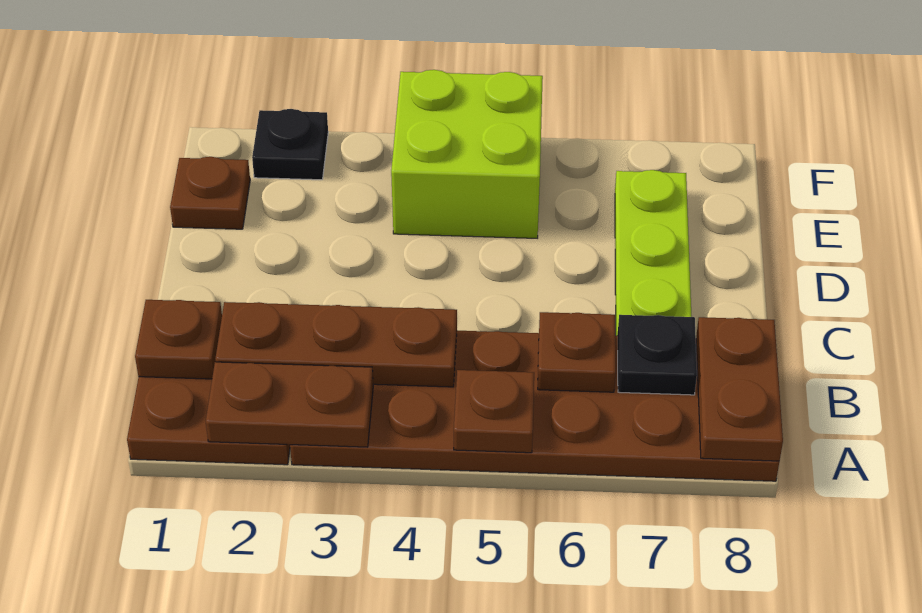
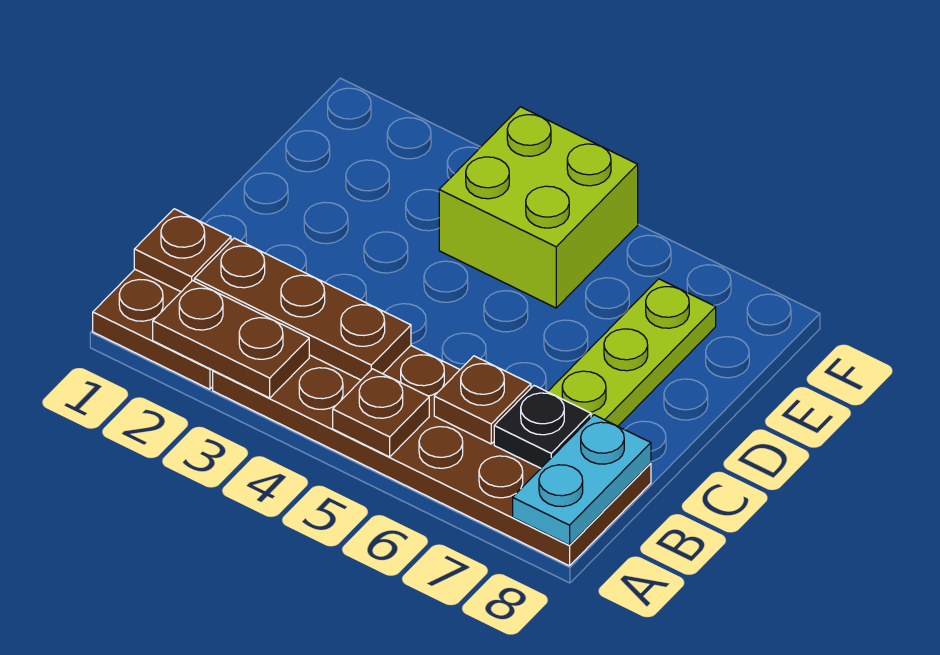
brown plate A8:B8 level 2 -> cyan plate A8:B8 level 2
brown plate E1 level 1 -> none
black plate F2 level 1 -> none

